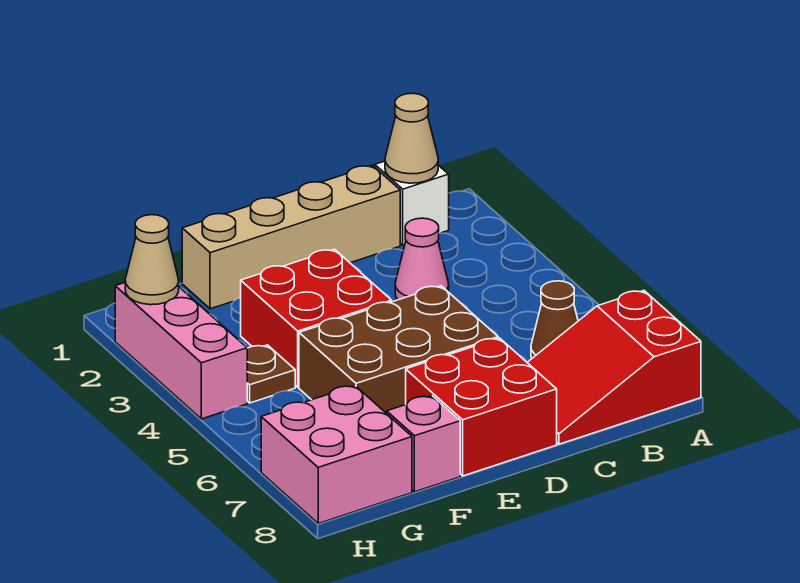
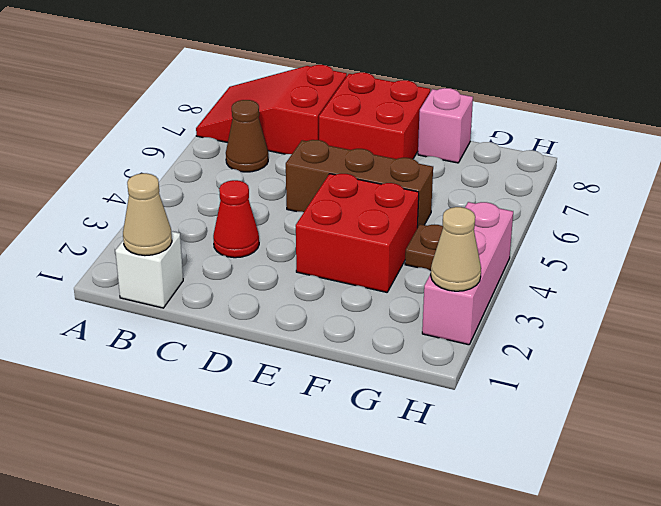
red slope A7:C8 level 1 top A -> red slope A7:C8 level 1 top C
tan brick C1:F1 level 1 -> none
pink cone C3 level 1 -> red cone C3 level 1
brown brick D5:F6 level 1 -> brown brick D5:F5 level 1
pink brick G7:H8 level 1 -> none

